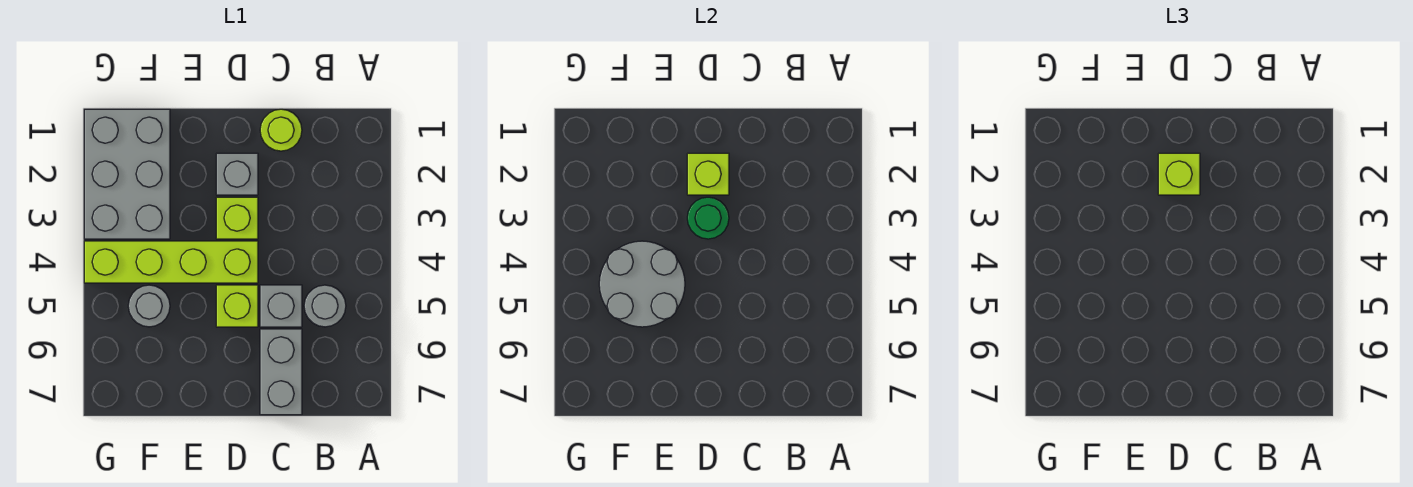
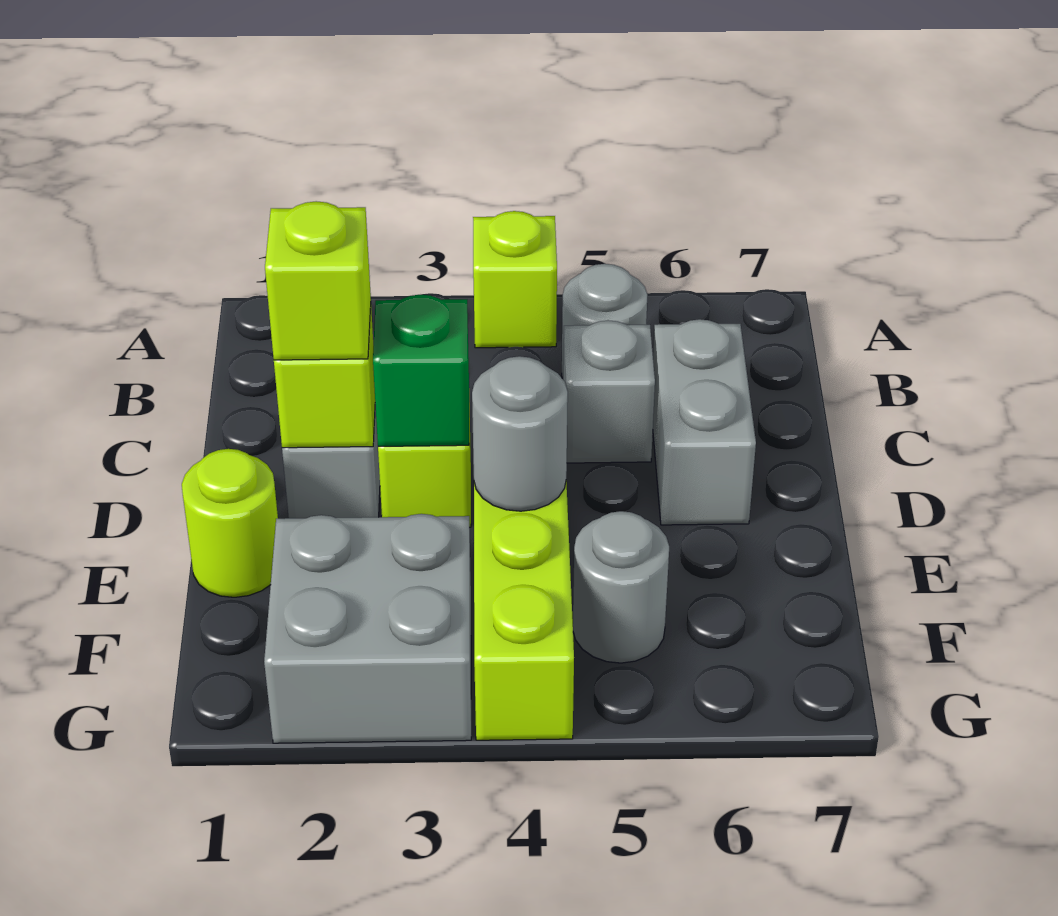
lime round brick C1 level 1 -> lime round brick E1 level 1
grey brick C6:C7 level 1 -> grey brick C6:D6 level 1
green round brick D3 level 2 -> green brick D3 level 2
lime brick D5 level 1 -> lime brick A4 level 1
grey round brick E4:F5 level 2 -> grey round brick E4 level 2
grey brick F1:G3 level 1 -> grey brick F2:G3 level 1

